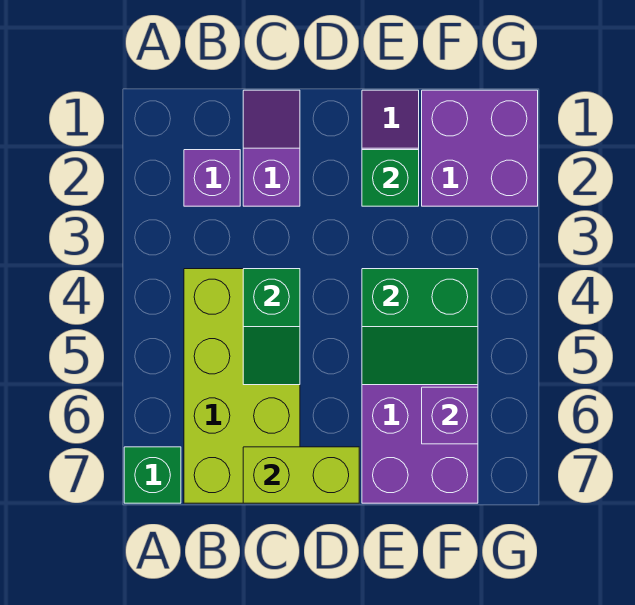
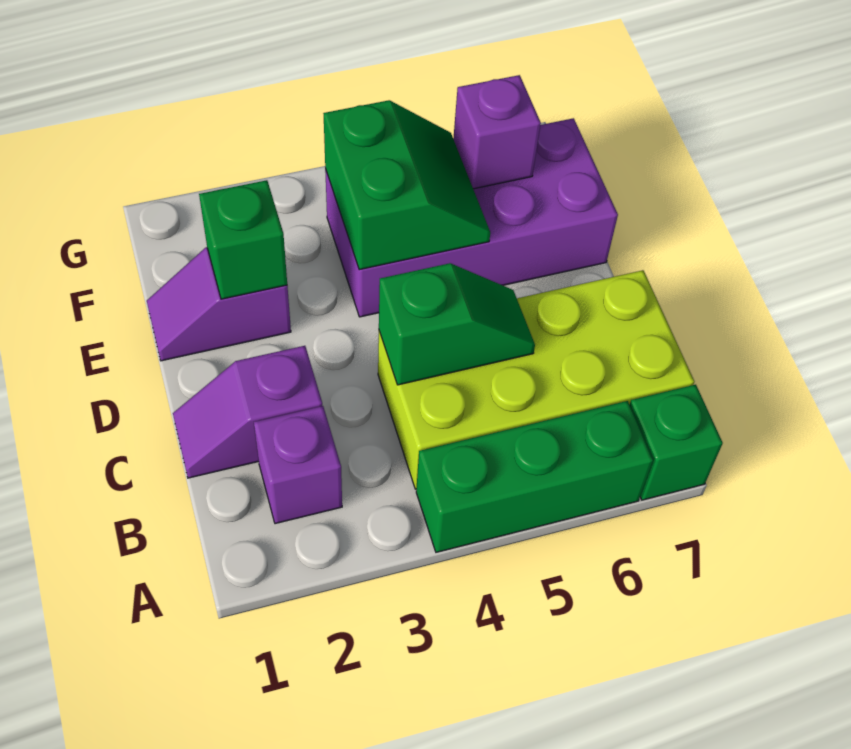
none -> green brick A4:A6 level 1
lime brick C7:D7 level 2 -> none
purple brick F1:G2 level 1 -> none

